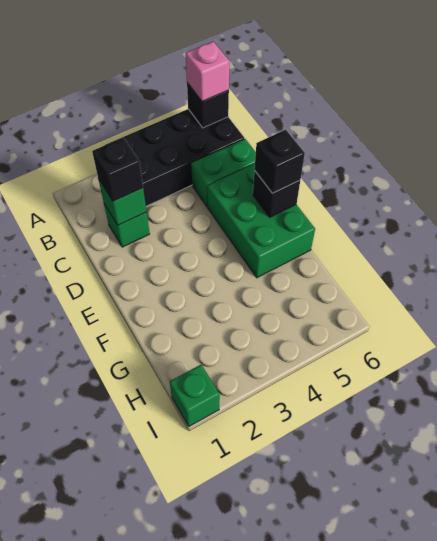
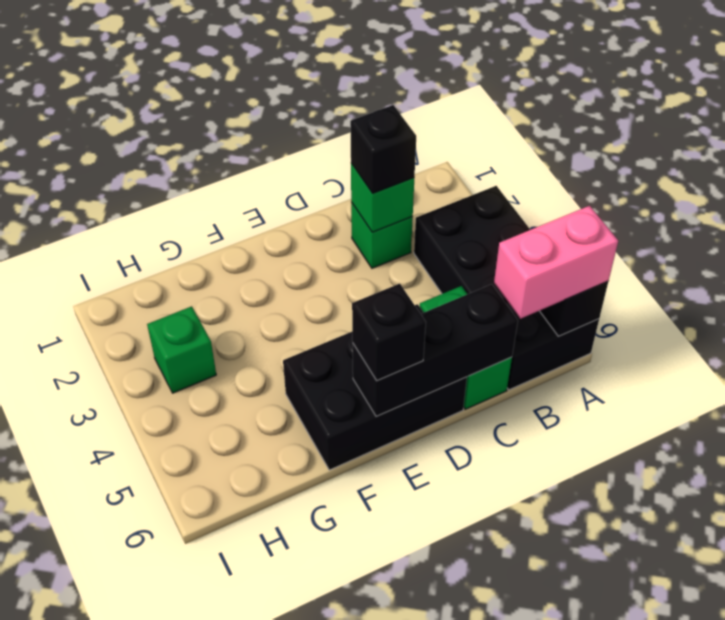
pink brick A6 level 3 -> pink brick A6:B6 level 3
green brick D5:F6 level 1 -> black brick D5:F6 level 1
black brick E6 level 2 -> black brick C6:E6 level 2
green brick I1 level 1 -> green brick H3 level 1

